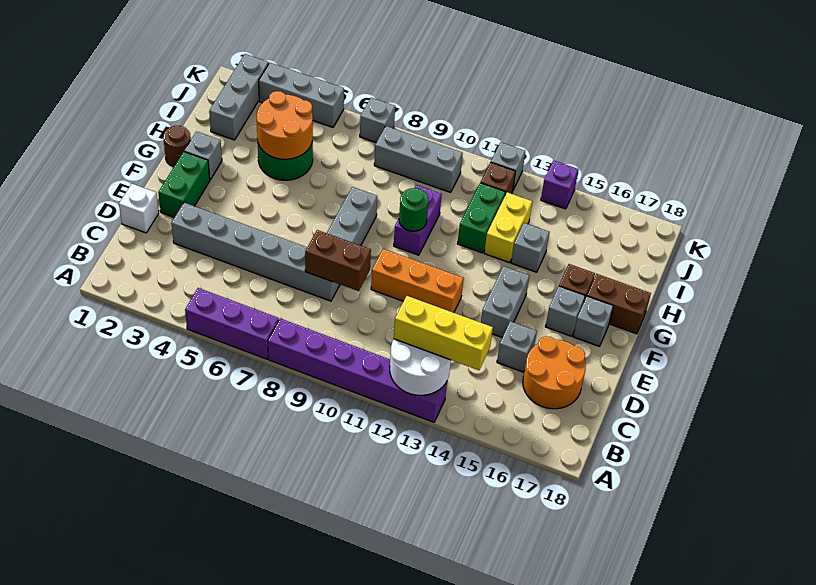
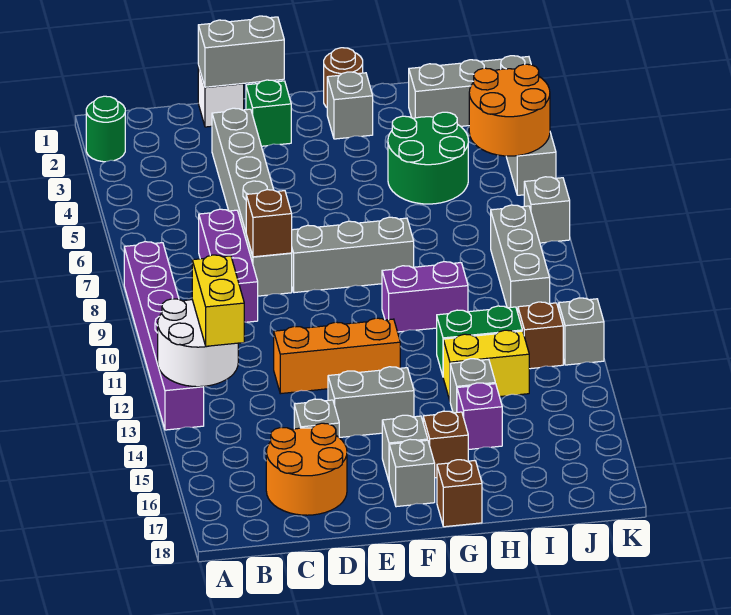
purple brick A5:A7 level 1 -> purple brick C7:C9 level 1
yellow brick B12:B14 level 3 -> yellow brick B12:B13 level 3
none -> grey brick D1:E1 level 2
brown brick D8:D9 level 2 -> brown brick D8 level 2
green brick E2:F2 level 1 -> green brick E2 level 1
orange brick E10:E12 level 1 -> orange brick D12:F12 level 1
green round brick G10 level 2 -> green round brick A2 level 1
brown brick G17:G18 level 1 -> brown brick G18 level 1
orange round brick H4:I5 level 2 -> orange round brick J4:K5 level 2
purple brick K14 level 1 -> purple brick H15 level 1

